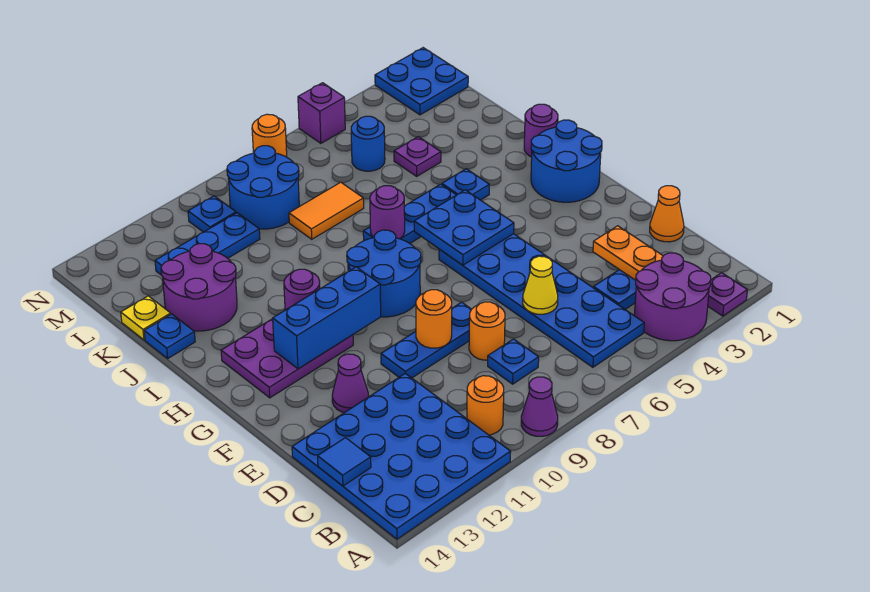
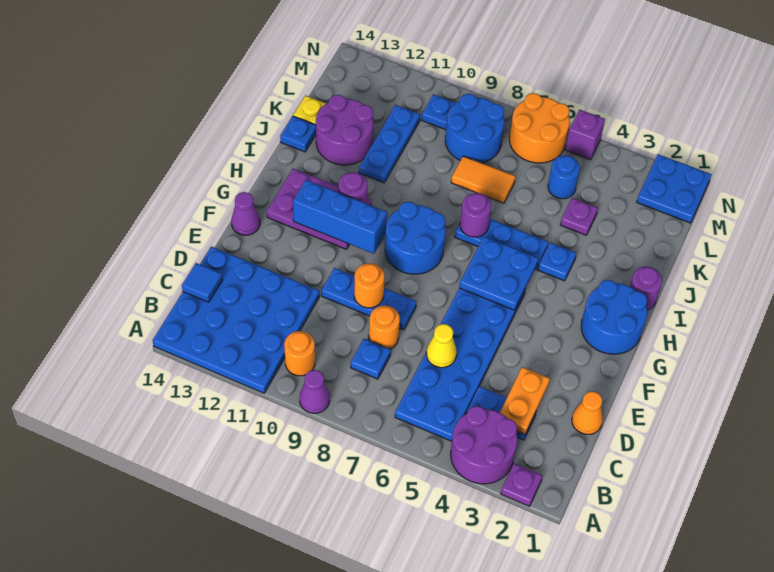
purple cone E12 level 1 -> purple cone F14 level 1
blue plate L10:L12 level 1 -> blue plate J11:L11 level 1
orange round brick N7 level 1 -> orange round brick M6:N7 level 1

